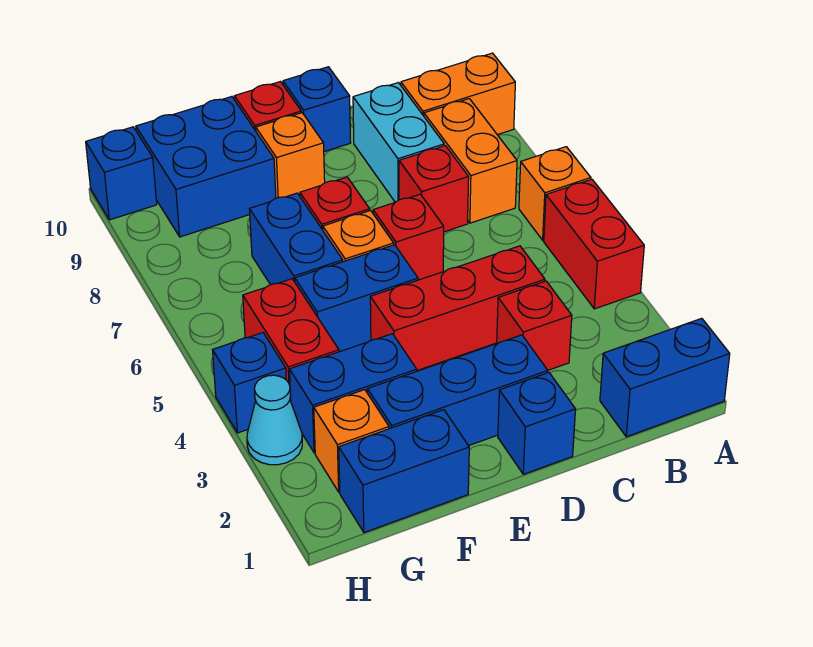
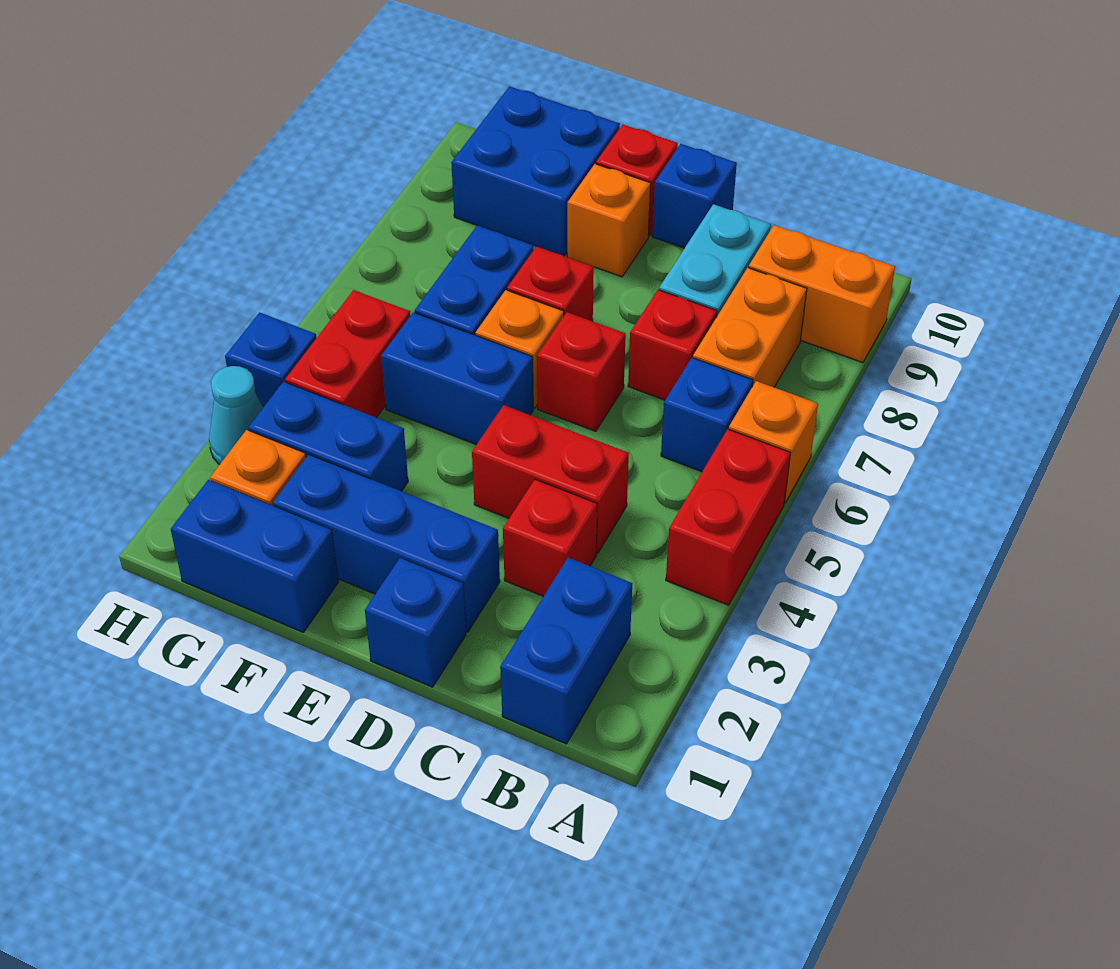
blue brick A1:B1 level 1 -> blue brick B1:B2 level 1
red brick C4:E4 level 1 -> red brick C4:D4 level 1
blue brick H10 level 1 -> blue brick B6 level 1

